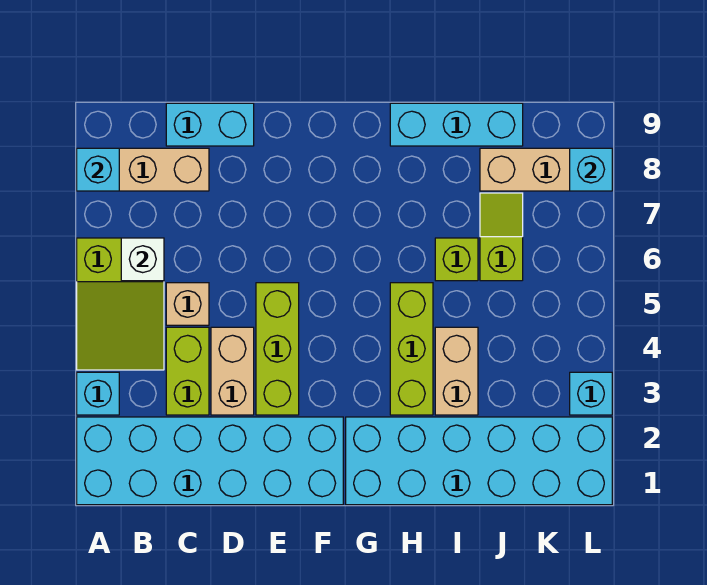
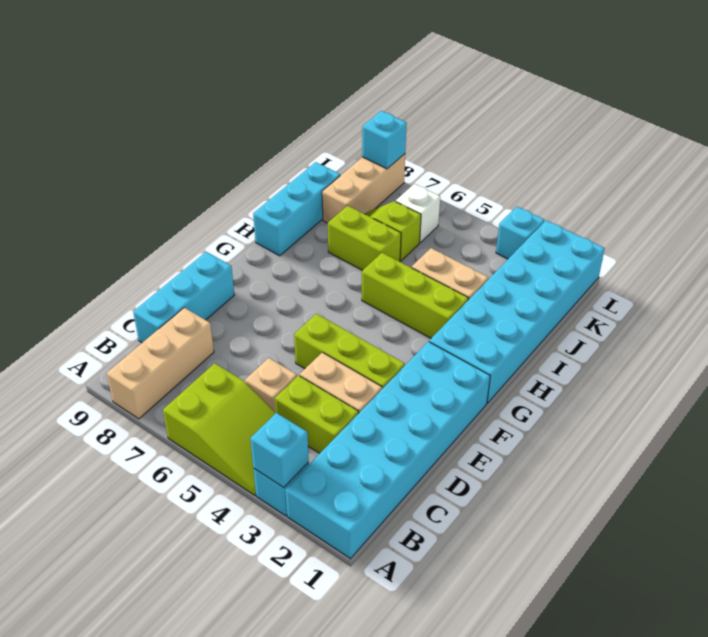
cyan brick A8 level 2 -> cyan brick A3 level 2
white brick B6 level 2 -> white brick K6 level 1
cyan brick C9:D9 level 1 -> cyan brick C9:E9 level 1
lime brick I6 level 1 -> lime brick I6:I7 level 1

